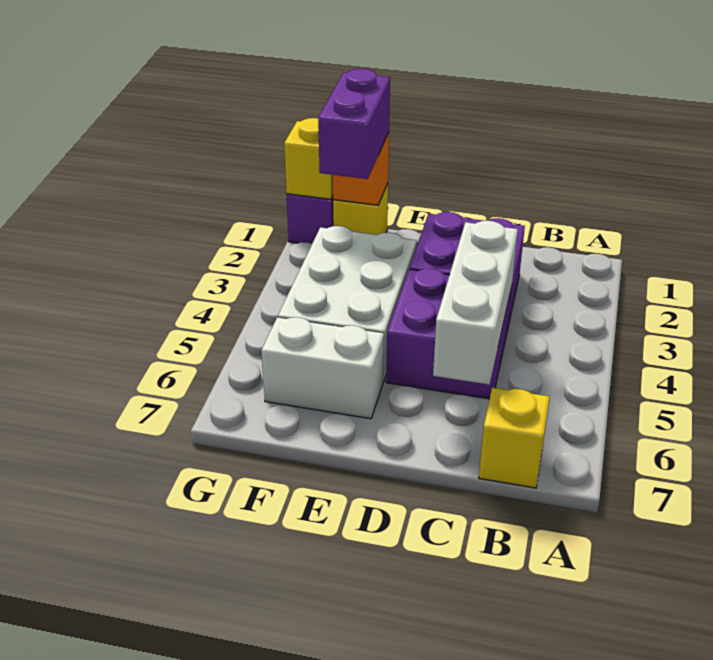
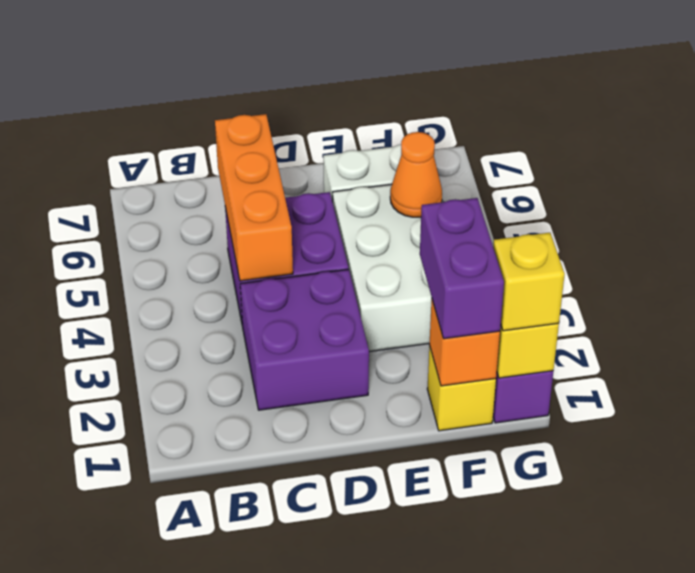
yellow brick B7 level 1 -> yellow brick G1 level 3
white brick C4:C6 level 2 -> orange brick C4:C6 level 2
none -> orange cone F5 level 2

